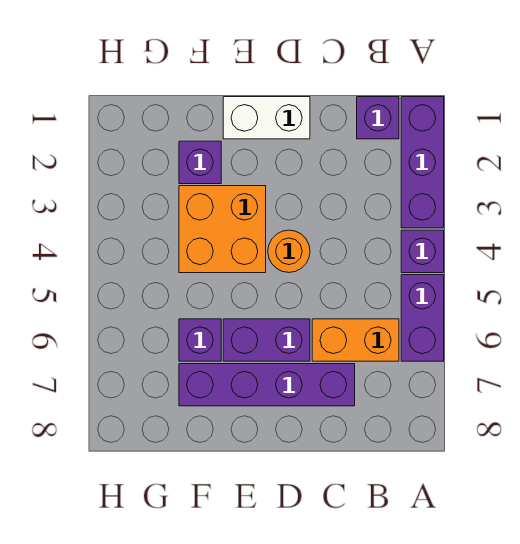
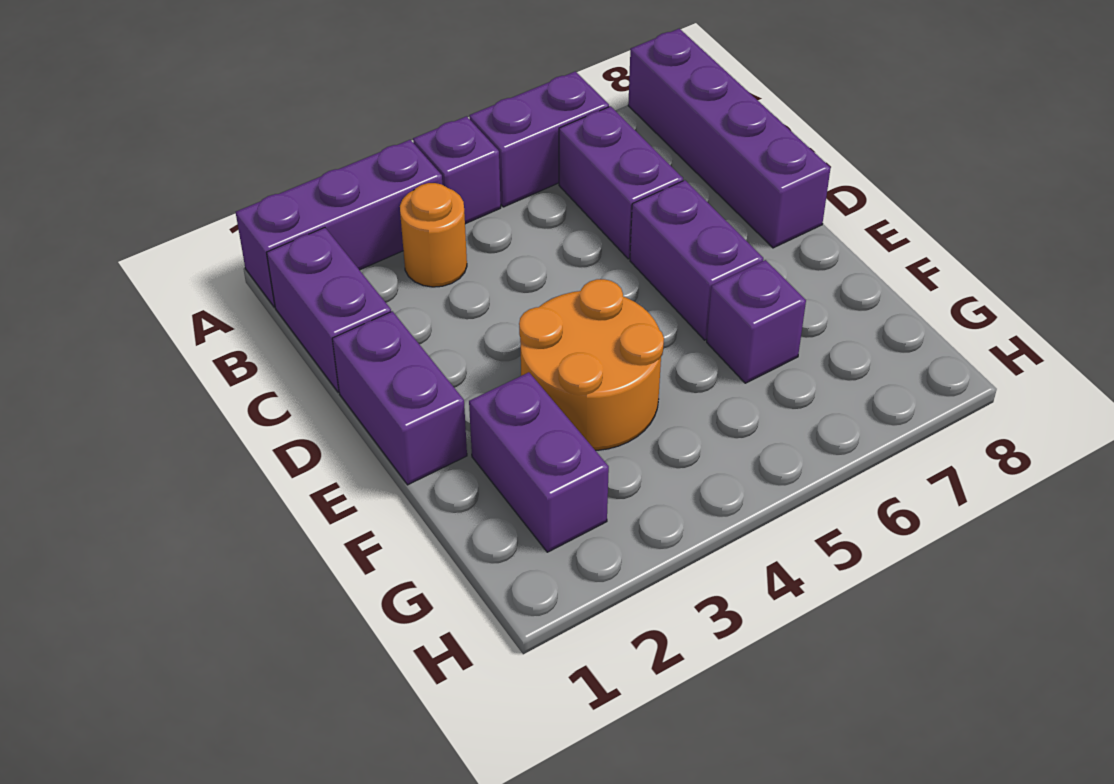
purple brick B1 level 1 -> purple brick B1:C1 level 1
orange brick B6:C6 level 1 -> purple brick B6:C6 level 1
purple brick C7:F7 level 1 -> purple brick A8:D8 level 1
white brick D1:E1 level 1 -> purple brick D1:E1 level 1
orange round brick D4 level 1 -> orange round brick B3 level 1
orange brick E3:F4 level 1 -> orange round brick E3:F4 level 1
purple brick F2 level 1 -> purple brick F2:G2 level 1

